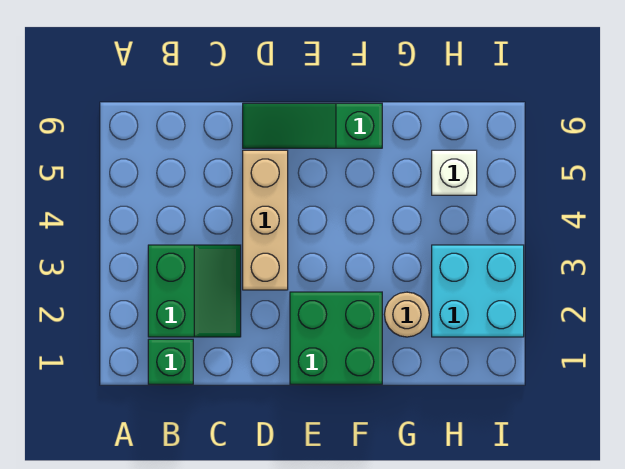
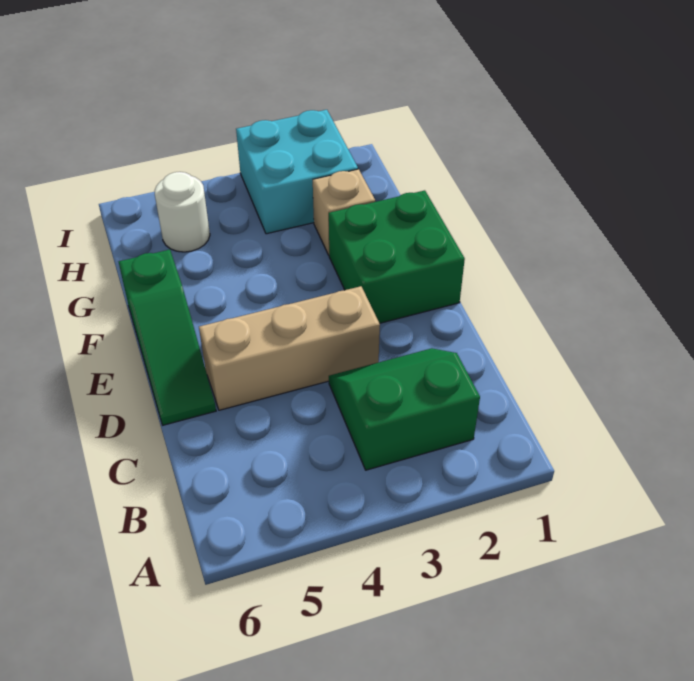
green brick B1 level 1 -> none
tan round brick G2 level 1 -> tan brick G2 level 1
white brick H5 level 1 -> white round brick H5 level 1

